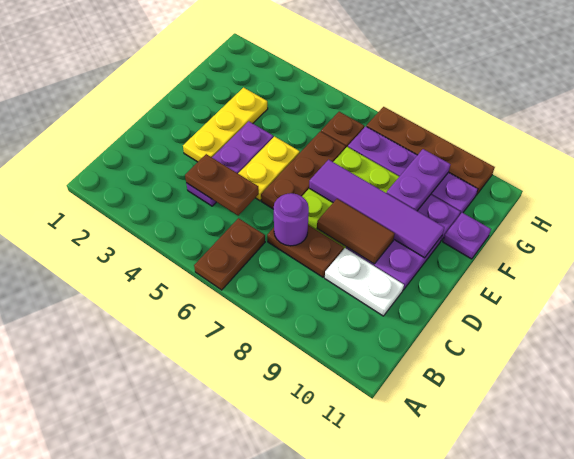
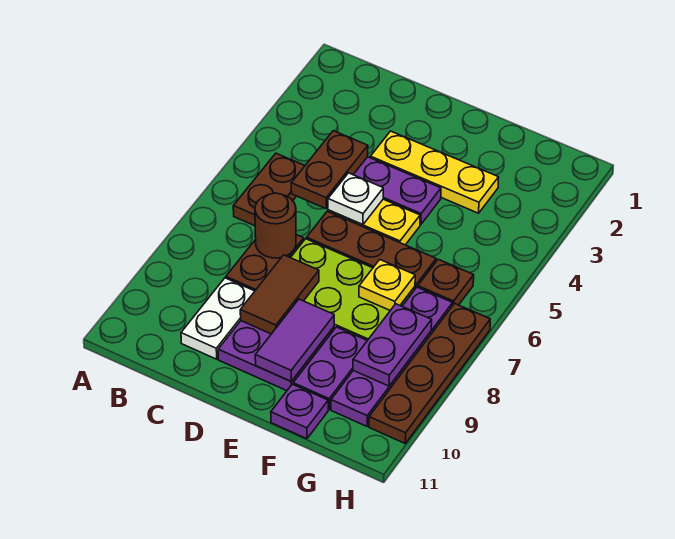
brown plate A6:B6 level 1 -> brown plate B5:B6 level 1
purple round brick C7 level 2 -> brown round brick C7 level 2
none -> white plate D5 level 2
purple tile E7:E10 level 2 -> purple tile E9:E10 level 2
none -> yellow plate F7 level 2
purple plate F9:G9 level 2 -> purple plate G8:G9 level 2

